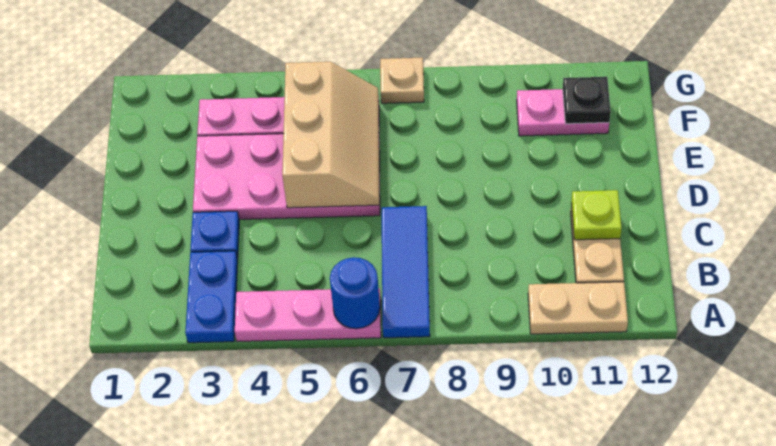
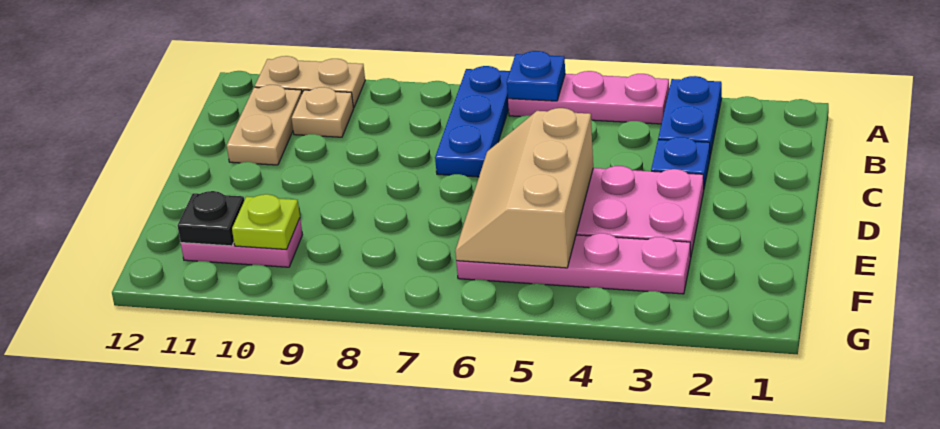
blue round brick A6 level 2 -> blue plate A6 level 2
blue tile A7:C7 level 1 -> blue plate A7:C7 level 1
lime plate C11 level 2 -> lime plate F10 level 2
tan plate G7 level 1 -> tan plate B10 level 1

